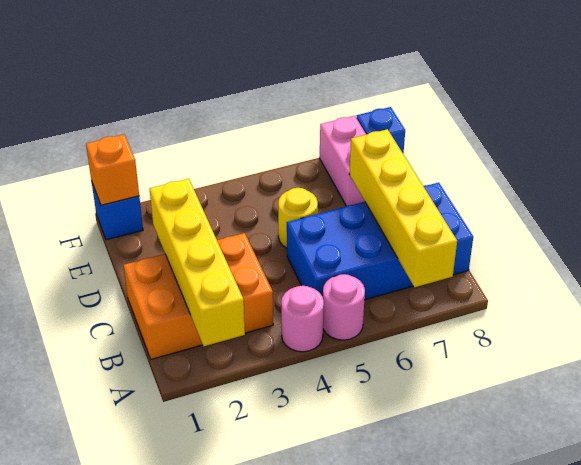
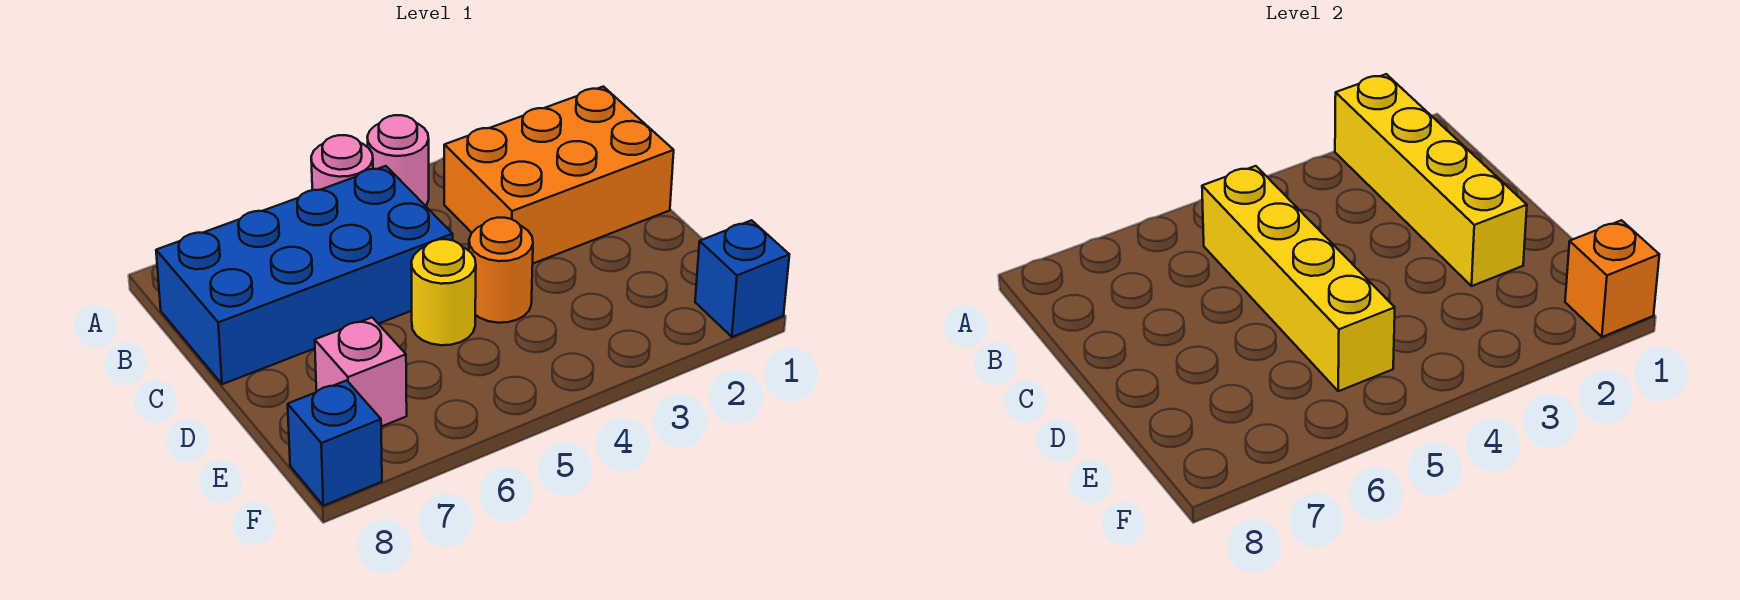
yellow brick A7:D7 level 2 -> yellow brick B5:E5 level 2
none -> orange round brick D4 level 1
pink brick E7:F7 level 1 -> pink brick E7 level 1

